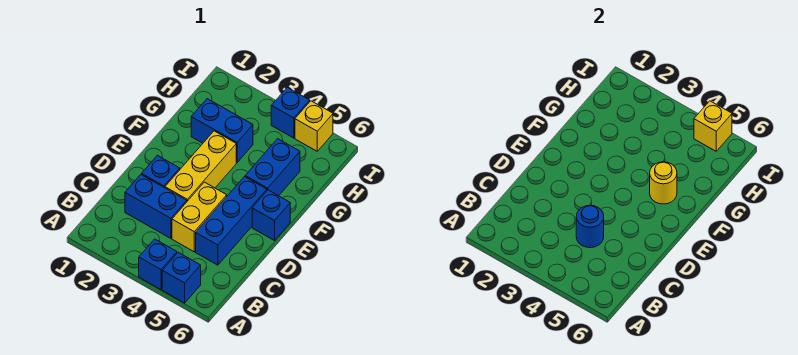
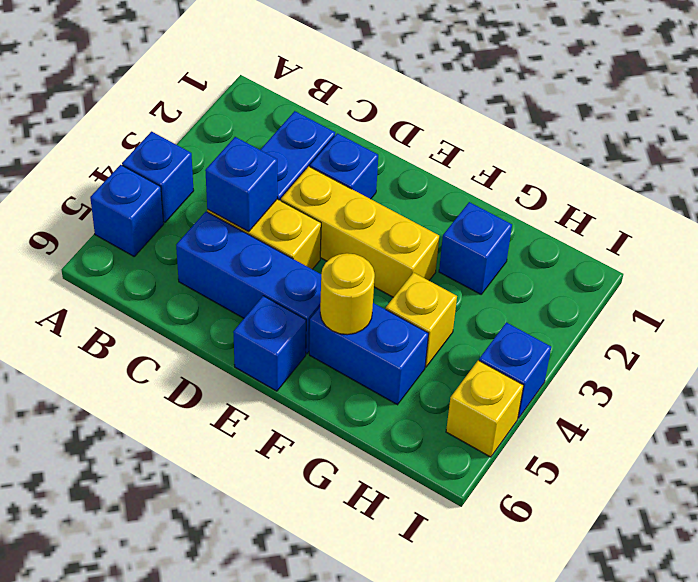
blue round brick C4 level 2 -> blue brick C4 level 2
blue brick G2:G3 level 1 -> blue brick G2 level 1
yellow brick I5 level 2 -> yellow brick G4 level 1

